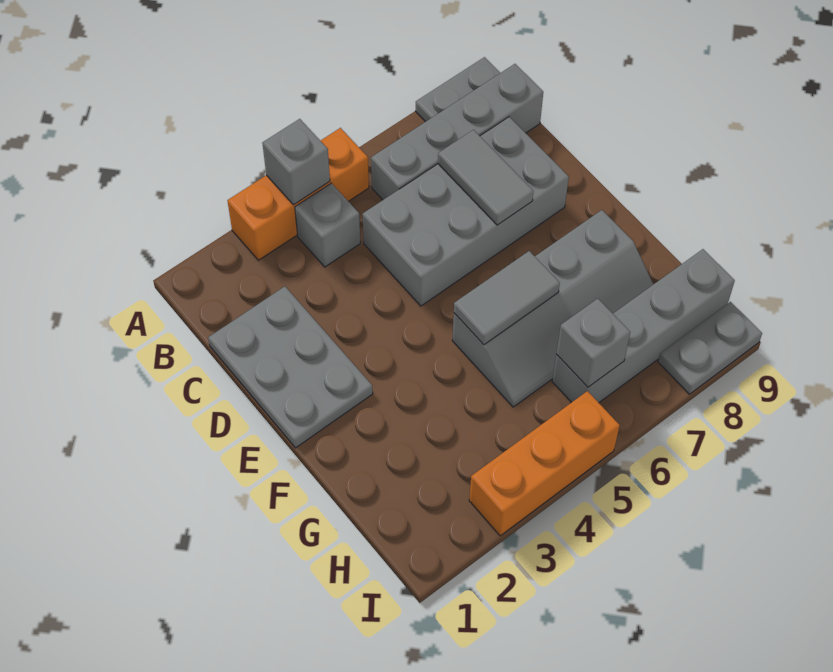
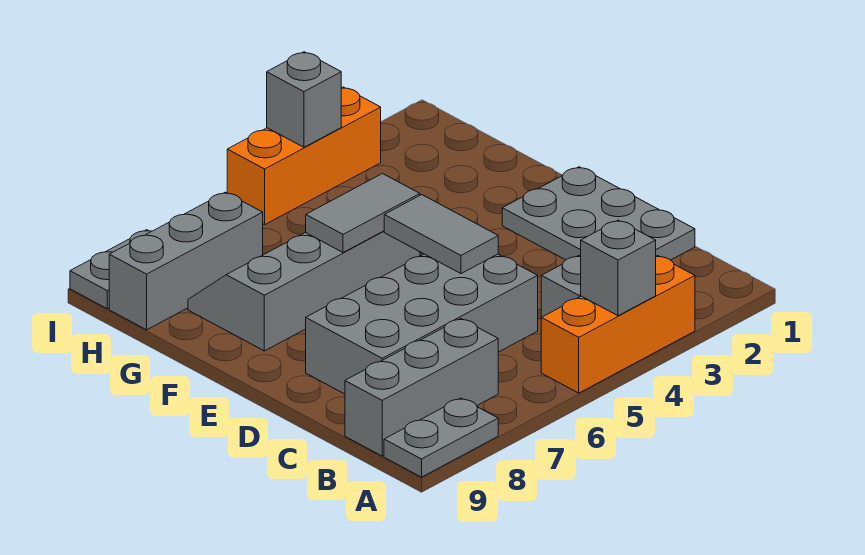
grey brick B6:B9 level 1 -> grey brick B7:B9 level 1
grey tile C7:D7 level 2 -> grey tile D5:E5 level 2
grey brick H6:H9 level 1 -> grey brick H7:H9 level 1
grey brick H6 level 2 -> grey brick I4 level 2

